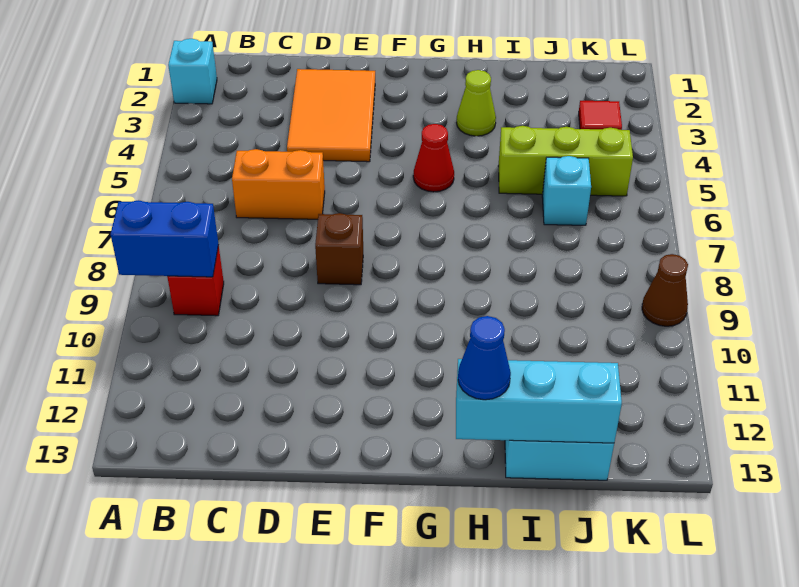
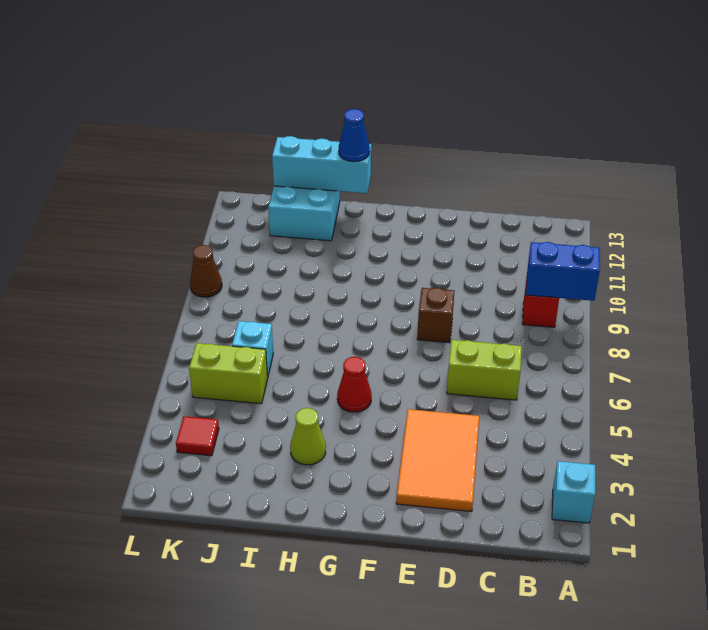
orange brick C6:D6 level 1 -> lime brick C6:D6 level 1
lime brick I5:K5 level 1 -> lime brick J5:K5 level 1

